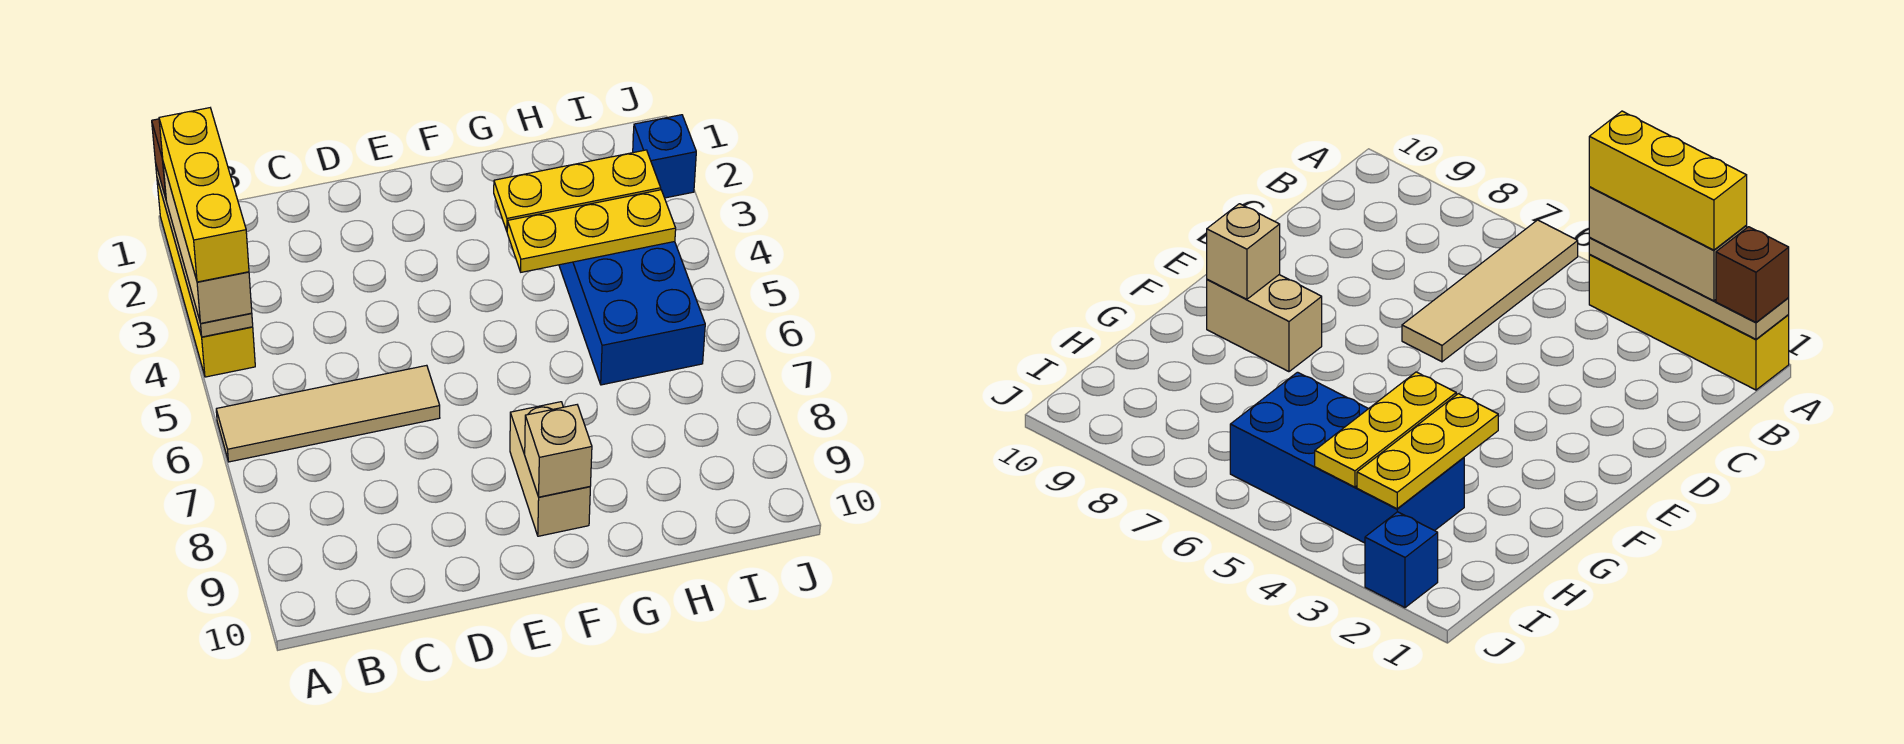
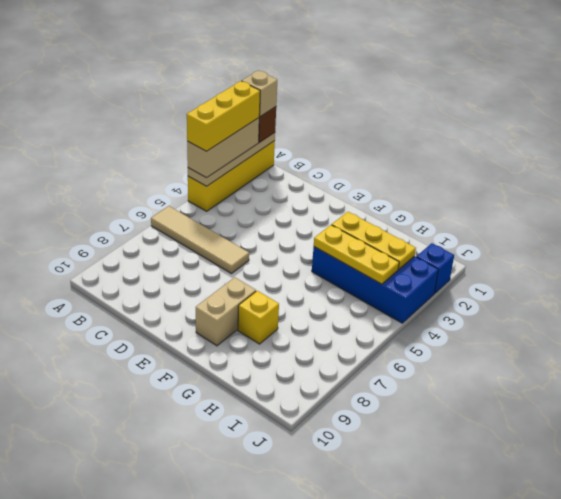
tan brick F9 level 2 -> tan brick A1 level 4
none -> yellow brick G8 level 1
blue brick H3:I6 level 1 -> blue brick G3:J4 level 1

